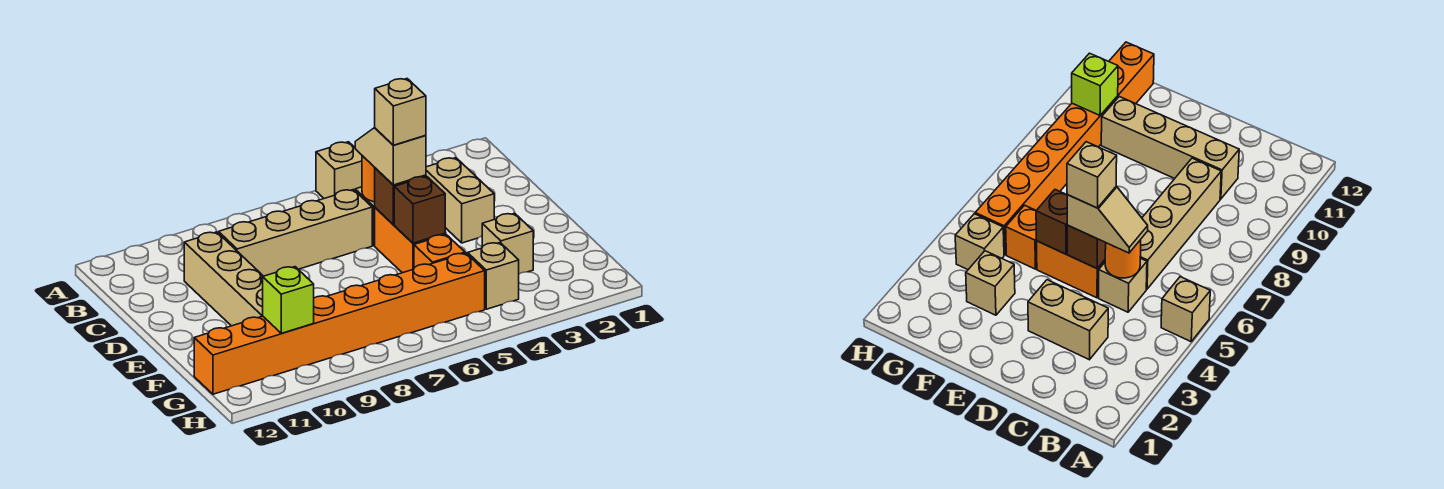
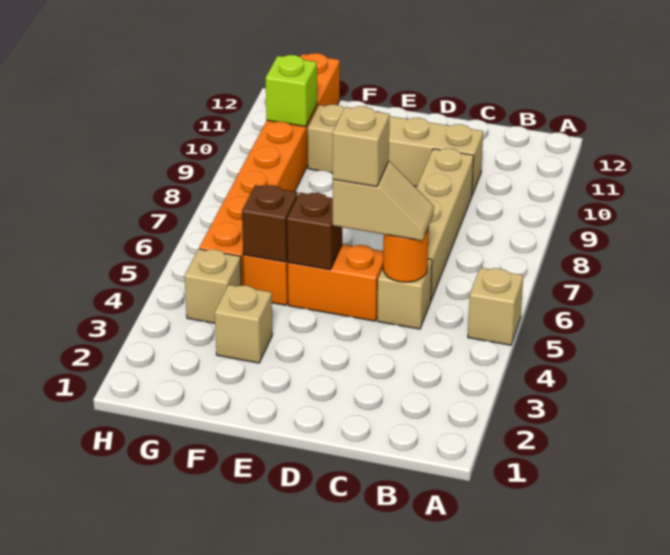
tan brick C3:D3 level 1 -> none
brown brick D5 level 2 -> brown brick F5 level 2

